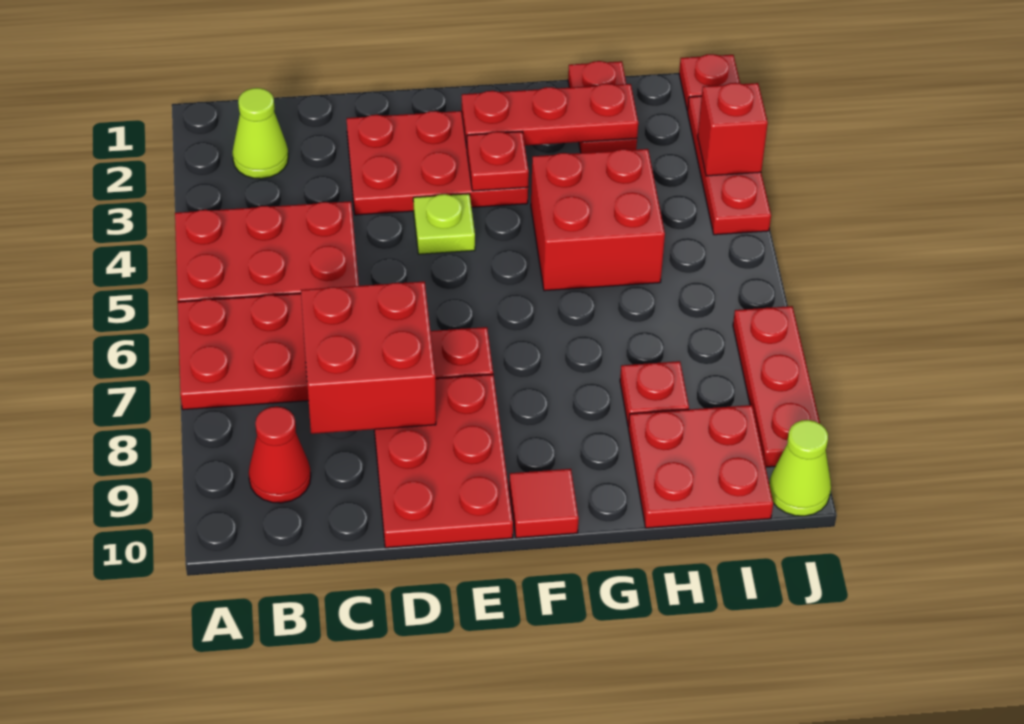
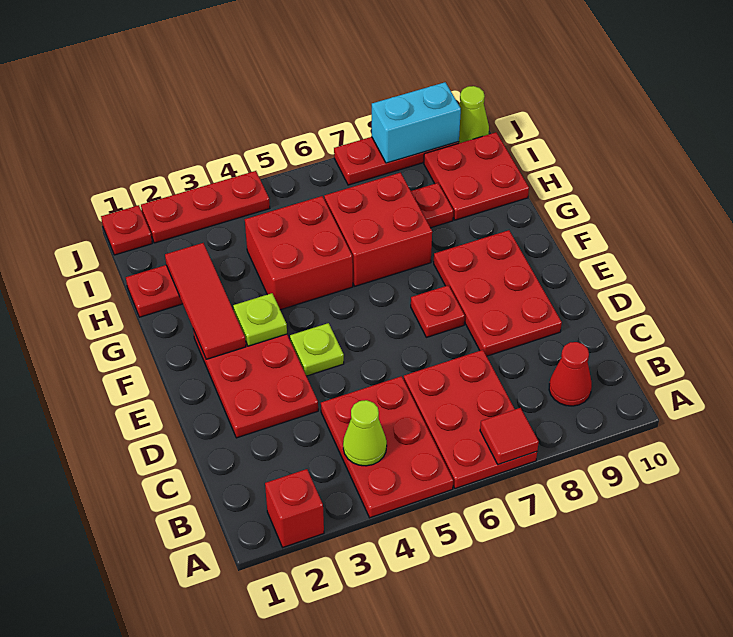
lime cone B2 level 1 -> lime cone B4 level 2
red brick C7:D8 level 2 -> red brick G6:H7 level 1
red plate D8:E10 level 1 -> red plate D8:F9 level 1
red plate F2:H2 level 2 -> red tile F2:H2 level 2
red plate F3 level 2 -> lime plate F3 level 2
red tile F10 level 1 -> red tile A7 level 2
red brick J3 level 2 -> red brick A2 level 1
none -> cyan brick J8:J9 level 2

